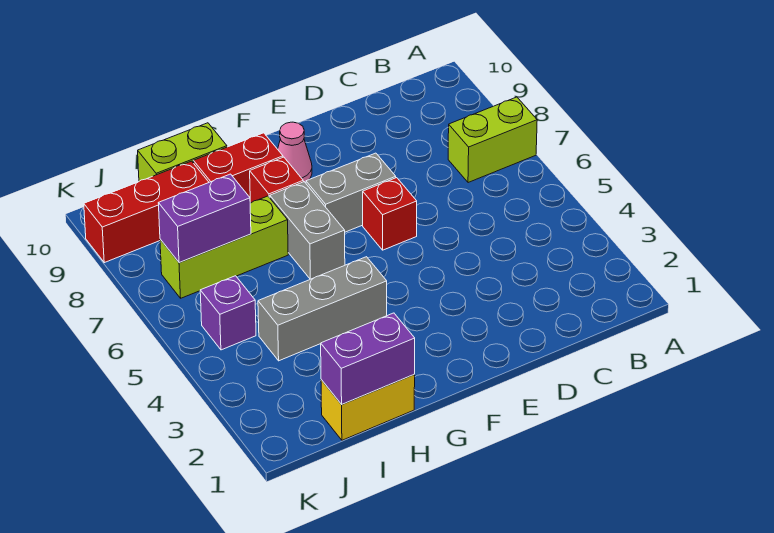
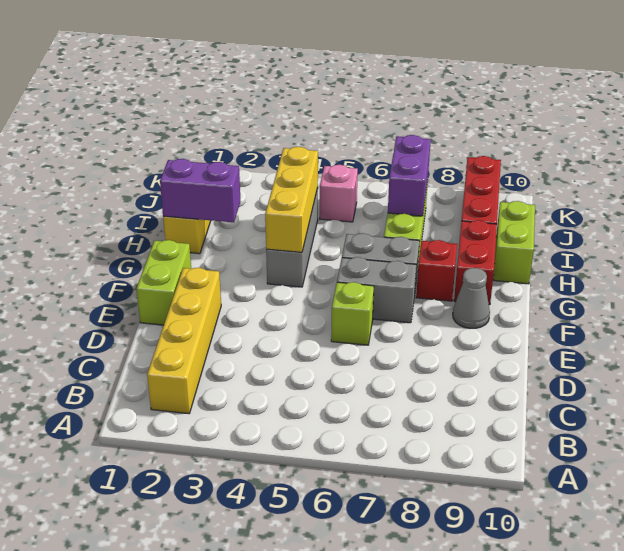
lime brick A7:B7 level 1 -> lime brick E1:F1 level 1
none -> yellow brick B2:E2 level 1
red brick E6 level 1 -> lime brick E6 level 1
grey brick E7:F7 level 1 -> grey brick F6:F7 level 1
pink cone F9 level 1 -> grey cone F9 level 1
none -> yellow brick G4:I4 level 2
purple brick H1:I1 level 2 -> purple brick H1:H2 level 2
purple brick J5 level 1 -> pink brick J5 level 1

